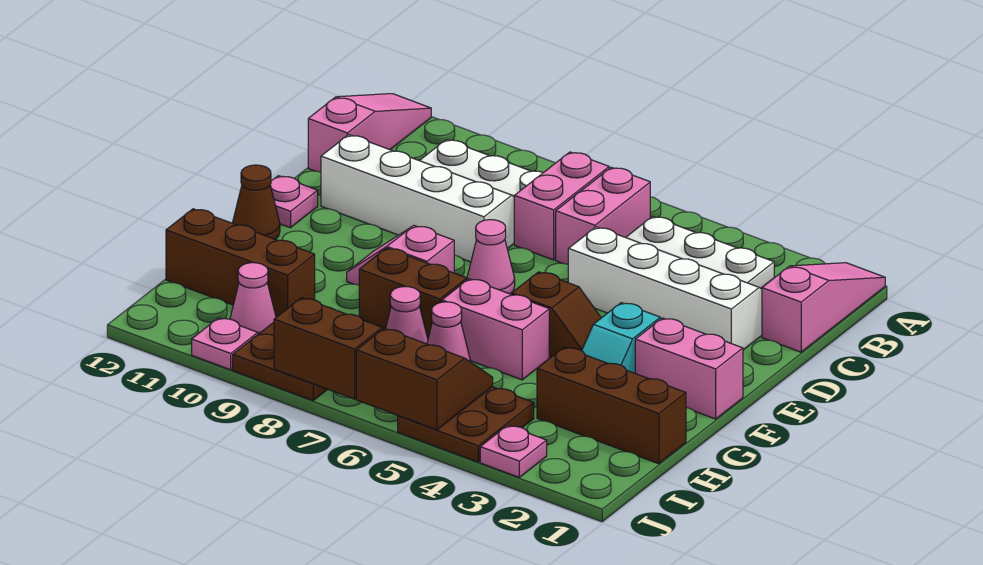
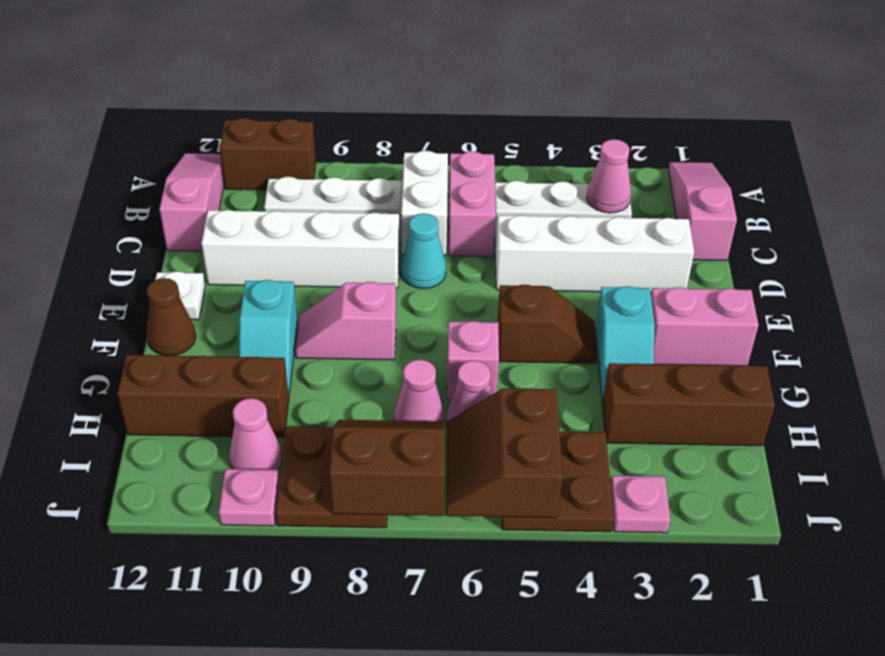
pink brick B7:C7 level 1 -> white brick B7:C7 level 1
none -> cyan cone D7 level 1
pink cone E7 level 1 -> pink cone B3 level 2
pink plate E12 level 1 -> white plate E12 level 1
none -> cyan slope F10:G10 level 1 top F
pink brick G5:G6 level 1 -> pink brick G6 level 1
brown brick G7:G8 level 1 -> brown brick A10:A11 level 1
brown slope I5:J6 level 2 top J -> brown slope I5:J6 level 2 top 5

